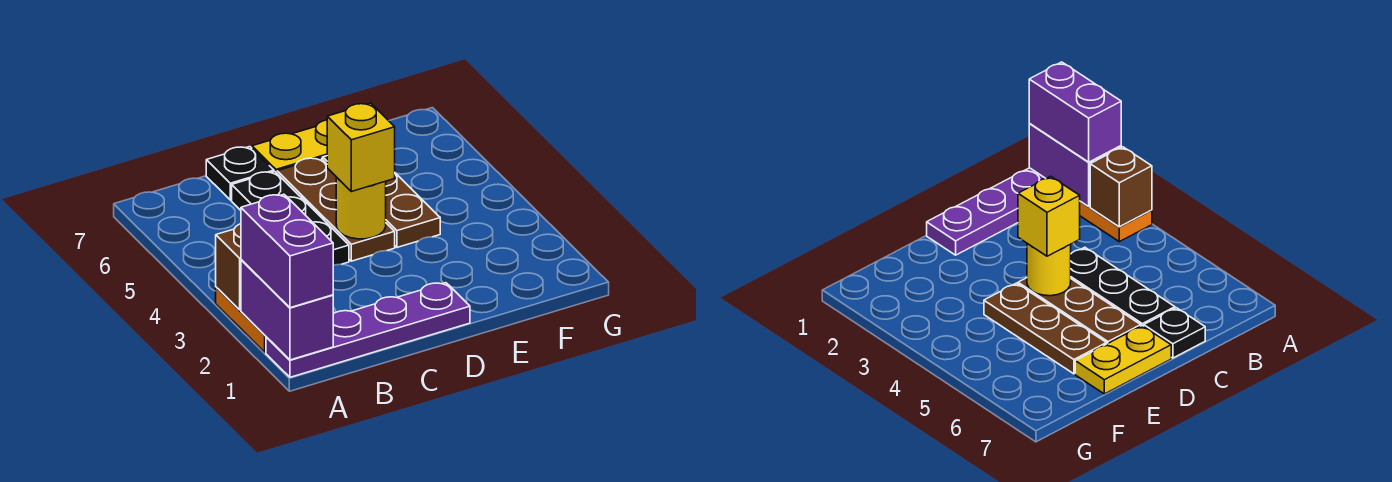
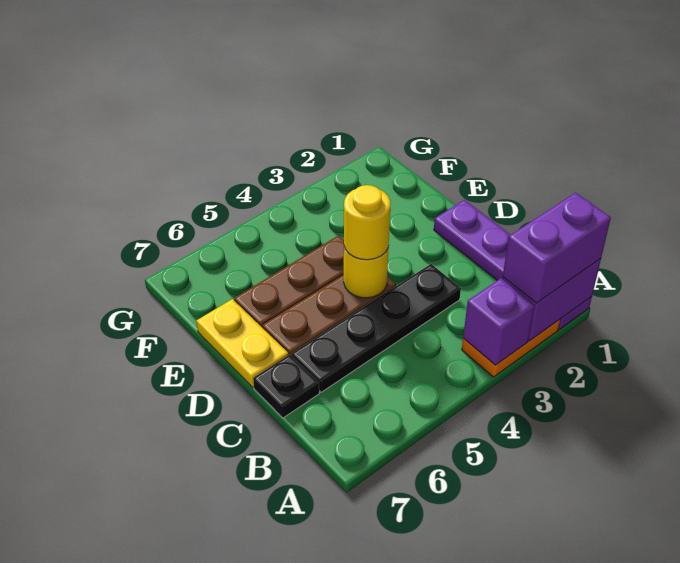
brown brick A3 level 2 -> purple brick A3 level 2
black plate C4:C6 level 1 -> black plate C3:C6 level 1
yellow brick D4 level 3 -> yellow round brick D4 level 3

